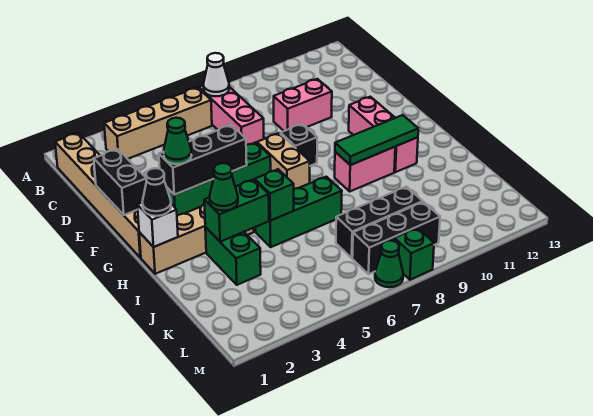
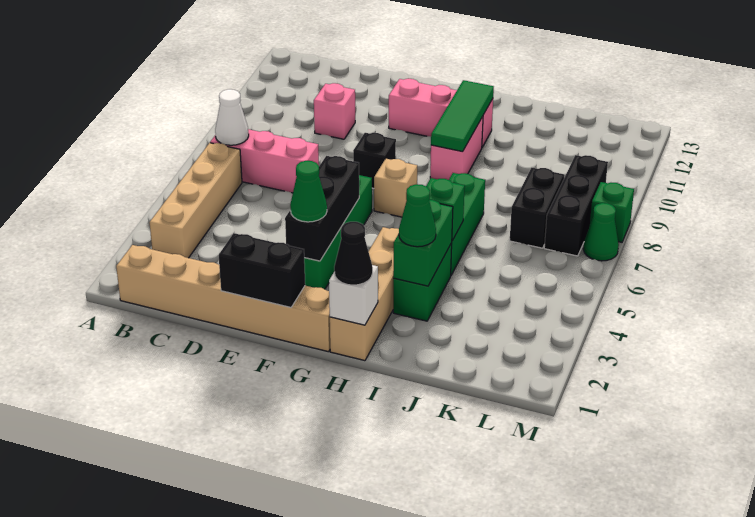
pink brick D9:D10 level 1 -> pink brick D10 level 1
tan brick F7:G7 level 1 -> tan brick G7 level 1
green brick I3:J3 level 1 -> green brick I3:I4 level 1
black brick K7:K9 level 1 -> black brick K7:K8 level 1

